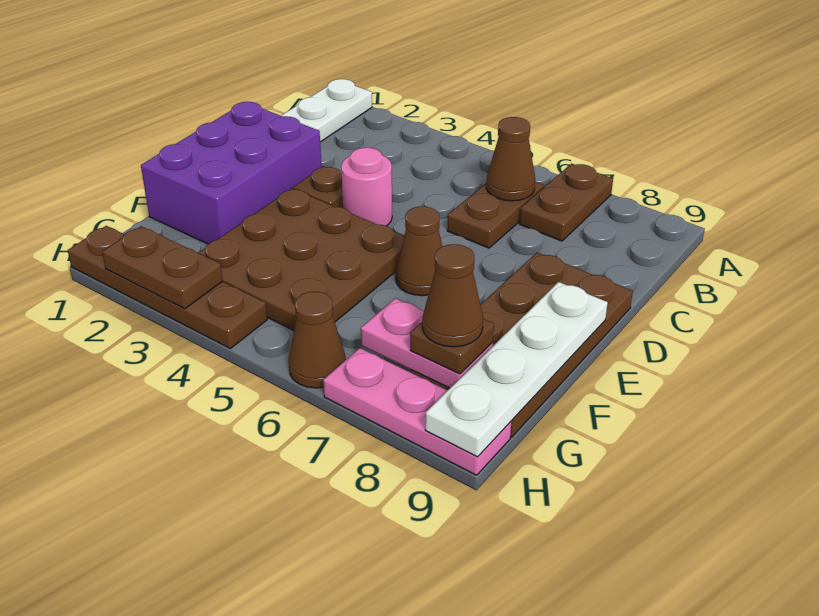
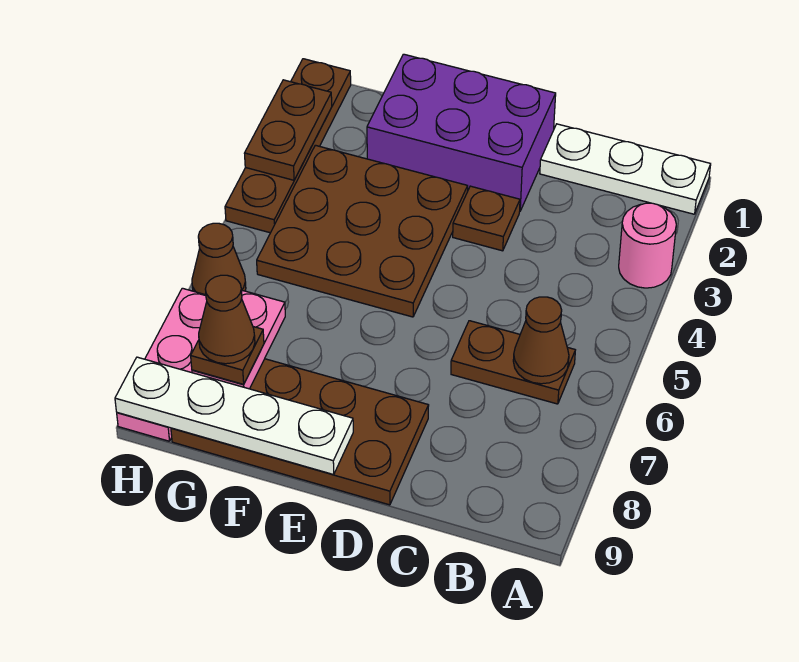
brown plate A7:B7 level 1 -> none
pink round brick D4 level 1 -> pink round brick A3 level 1
brown cone E6 level 1 -> none

